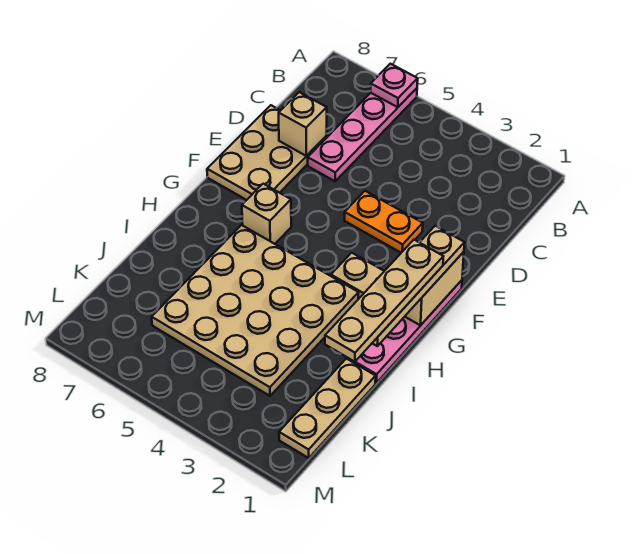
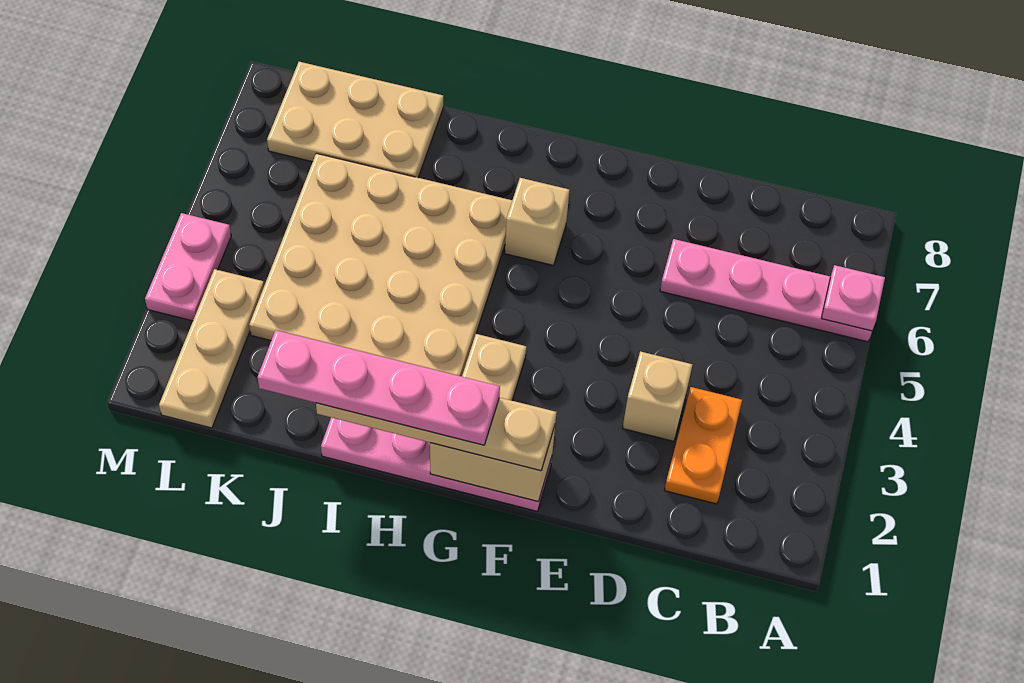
tan plate D7:F8 level 1 -> tan plate J7:L8 level 1
tan brick D7 level 2 -> tan brick D3 level 1
orange plate E3:E4 level 1 -> orange plate C2:C3 level 1
tan plate G1:J1 level 4 -> pink plate G1:J1 level 4
tan plate J1:L1 level 1 -> tan plate L1:L3 level 1
none -> pink plate M3:M4 level 1

